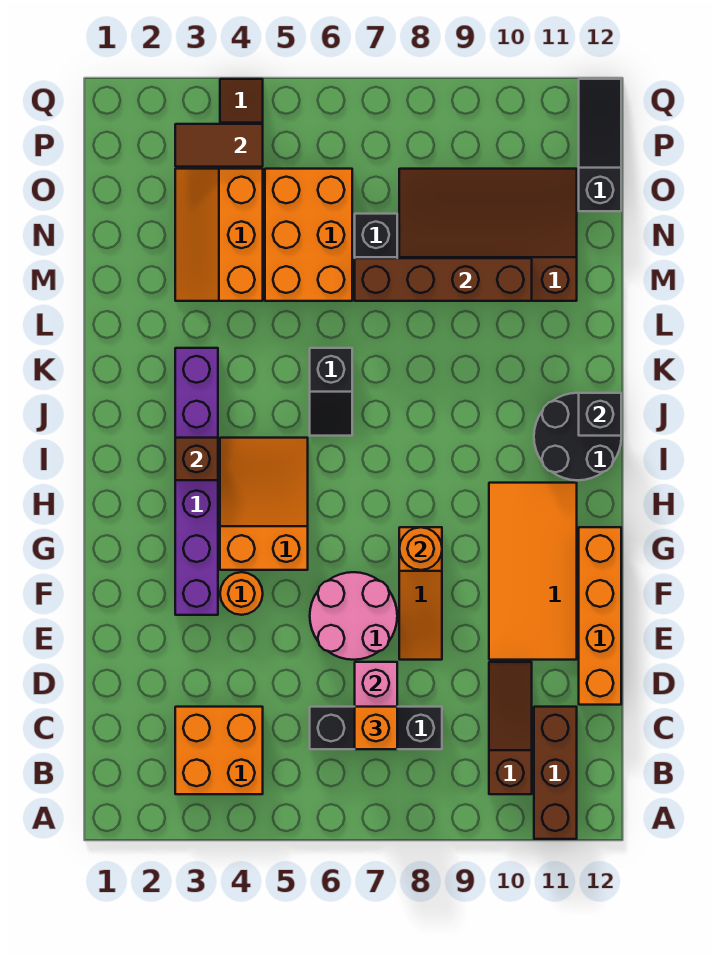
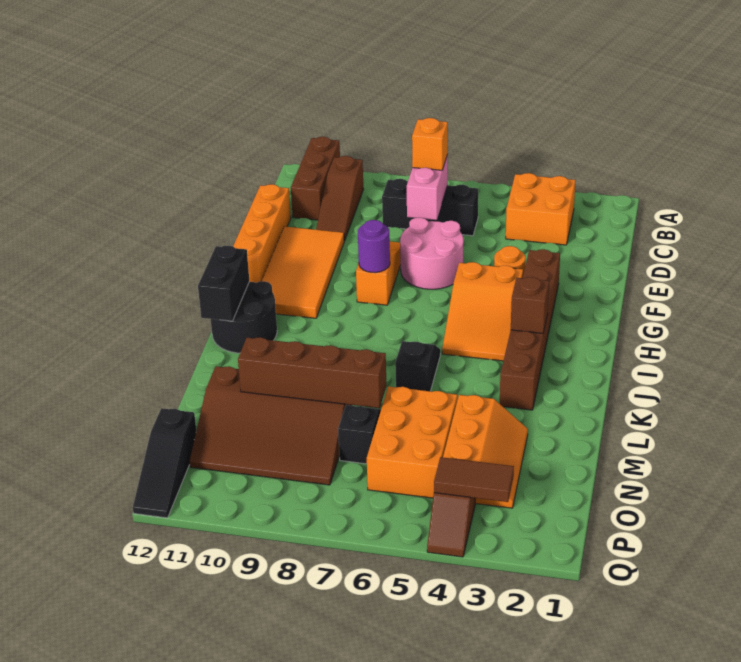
purple brick F3:K3 level 1 -> brown brick F3:K3 level 1
orange round brick G8 level 2 -> purple round brick G8 level 2
black brick J12 level 2 -> black brick I12:J12 level 2

